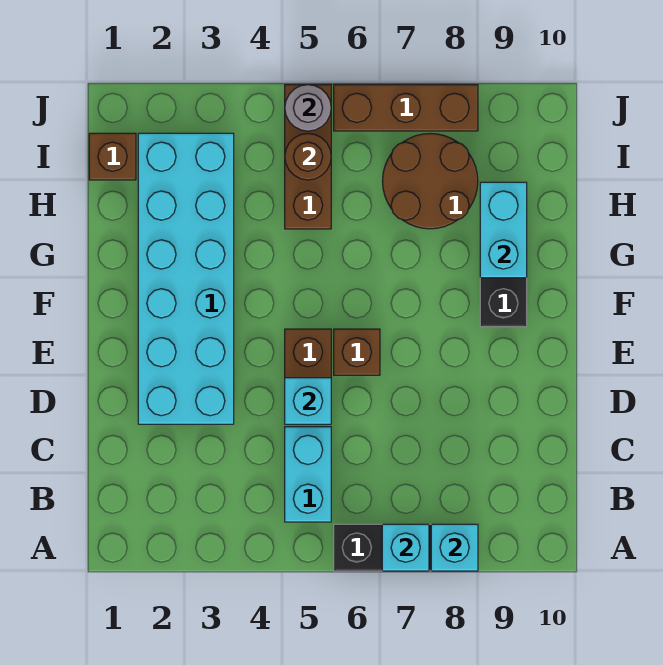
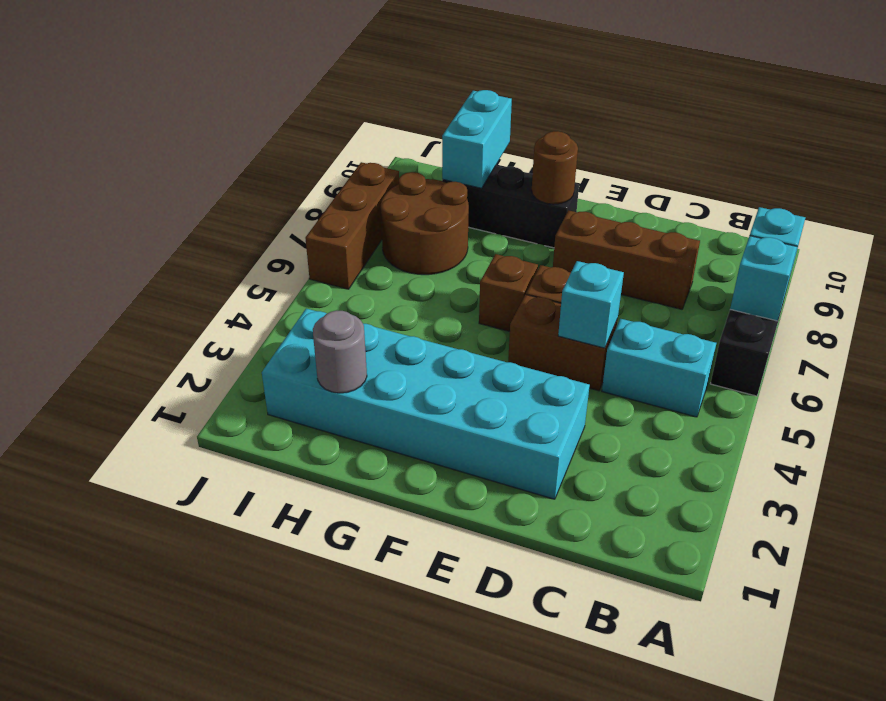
cyan brick G9:H9 level 2 -> cyan brick H9:H10 level 2
brown brick H5:J5 level 1 -> brown brick C8:E8 level 1
brown brick I1 level 1 -> brown brick F6 level 1
brown round brick I5 level 2 -> brown round brick F9 level 2
grey round brick J5 level 2 -> grey round brick H2 level 2

